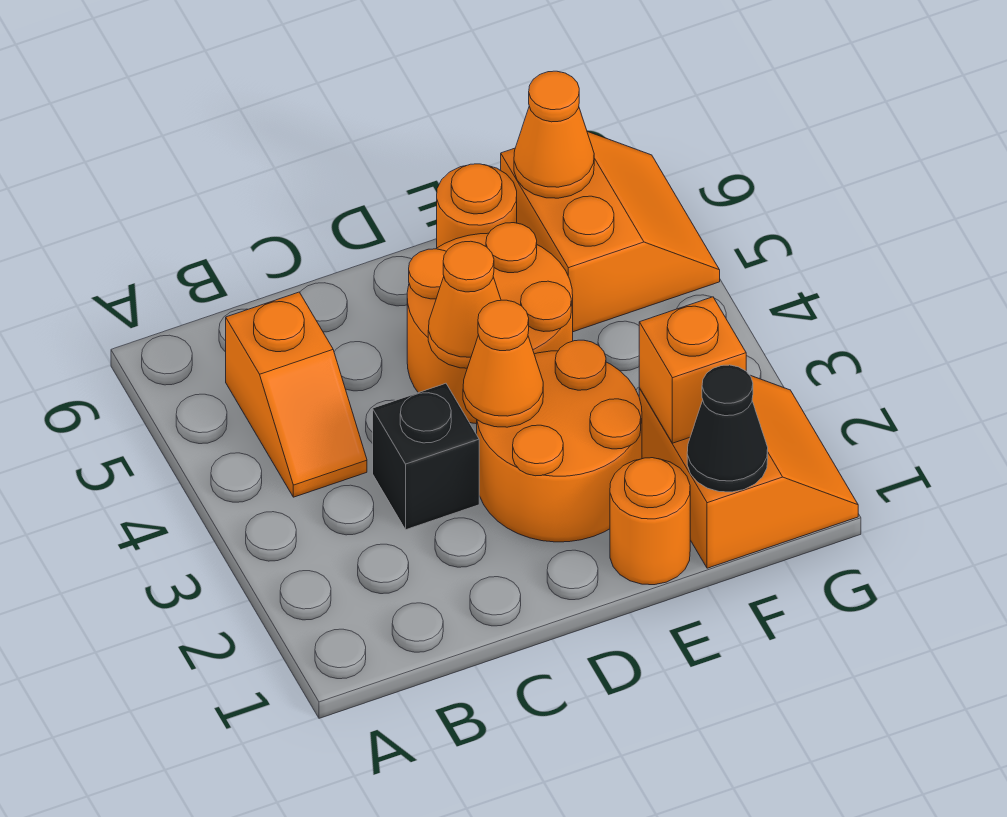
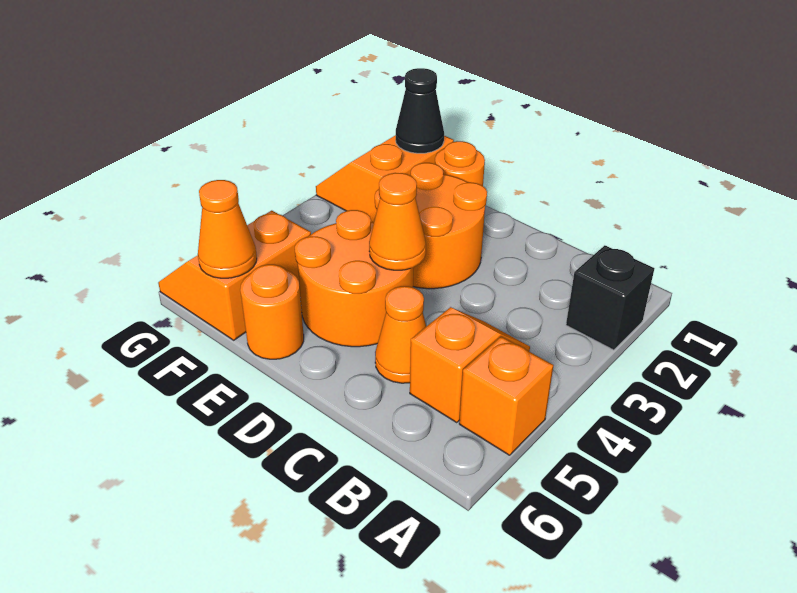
black brick C3 level 1 -> black brick A2 level 1
orange cone D3 level 2 -> orange cone C5 level 1
orange brick F2 level 2 -> orange brick A5 level 1

